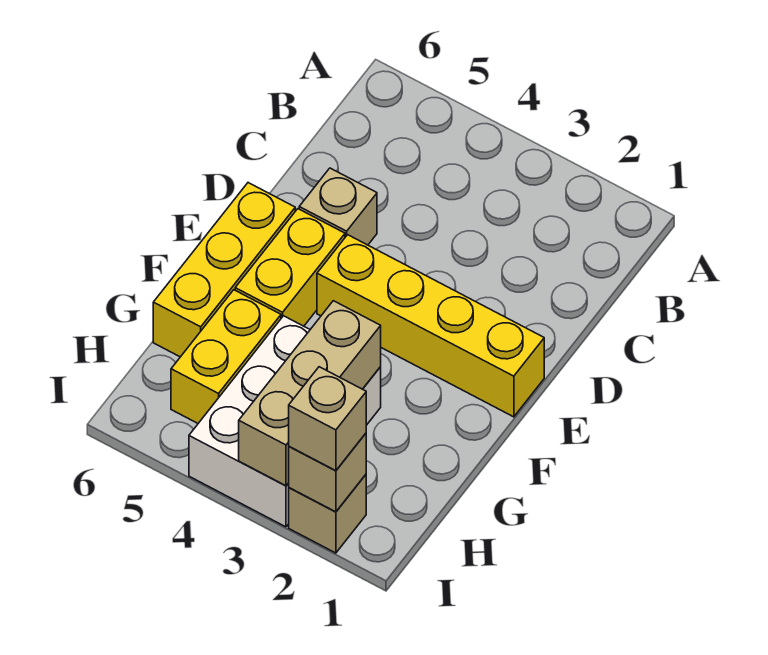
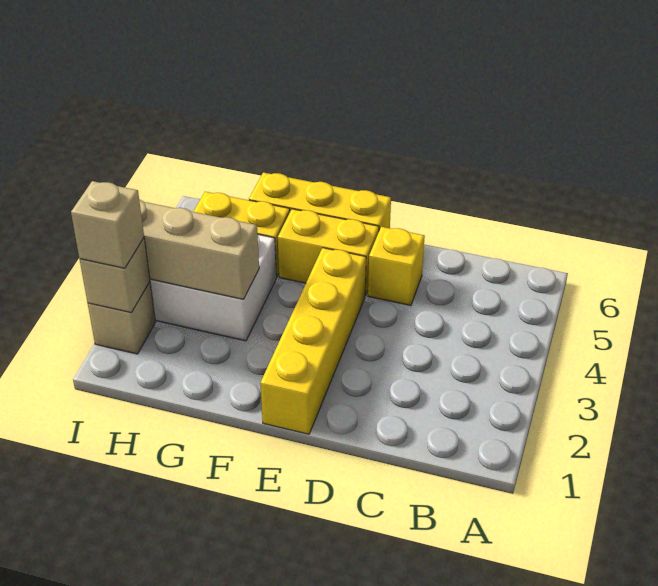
tan brick D5 level 1 -> yellow brick D5 level 1

